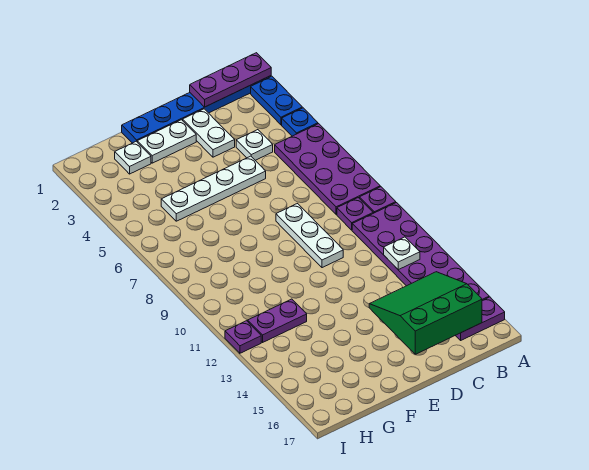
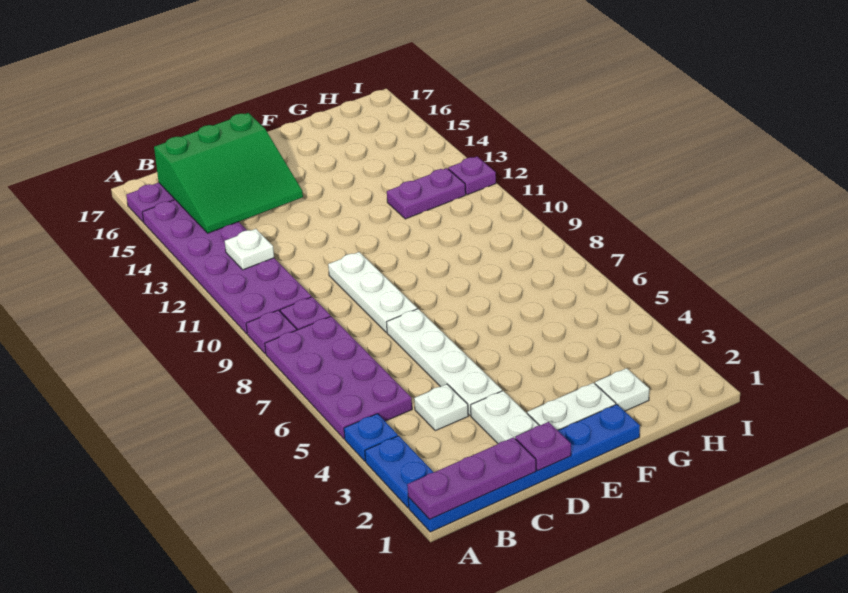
none -> purple plate D1 level 2
white plate D5:G5 level 1 -> white plate D4:D7 level 1

